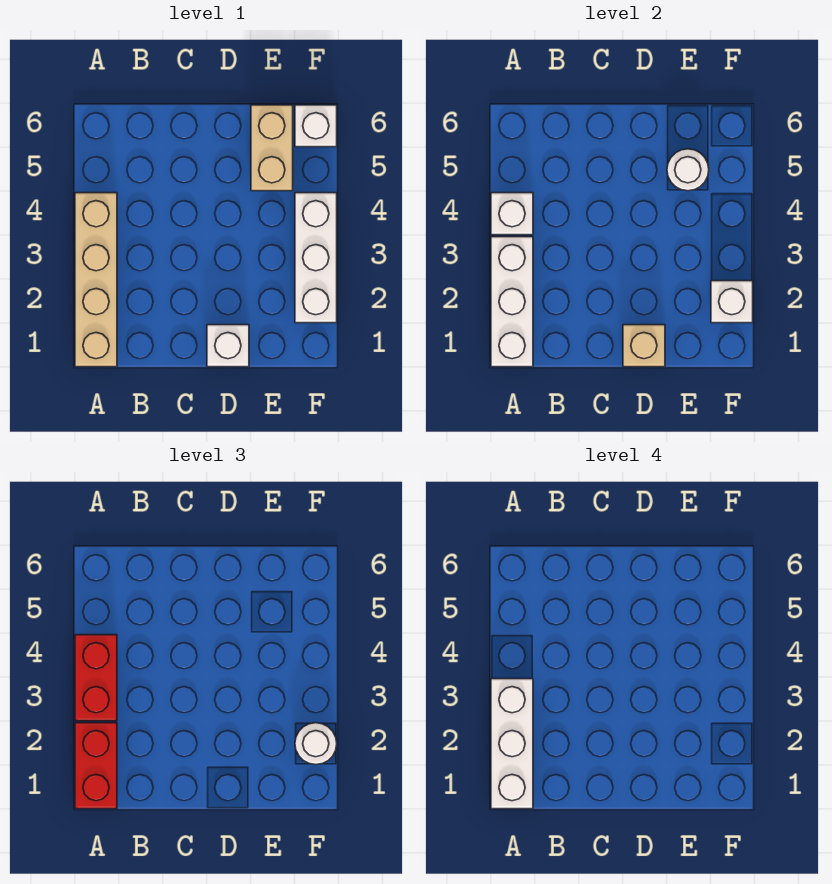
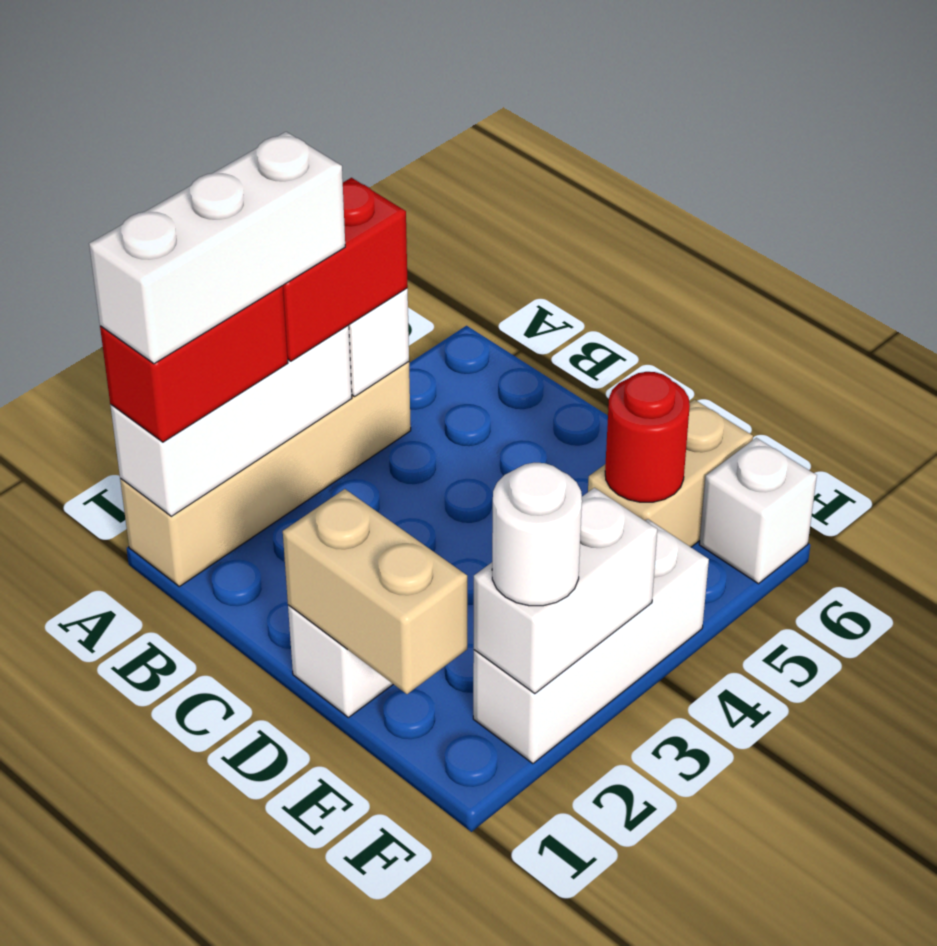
tan brick D1 level 2 -> tan brick D1:E1 level 2
white round brick E5 level 2 -> red round brick E5 level 2
white brick F2 level 2 -> white brick F2:F3 level 2

